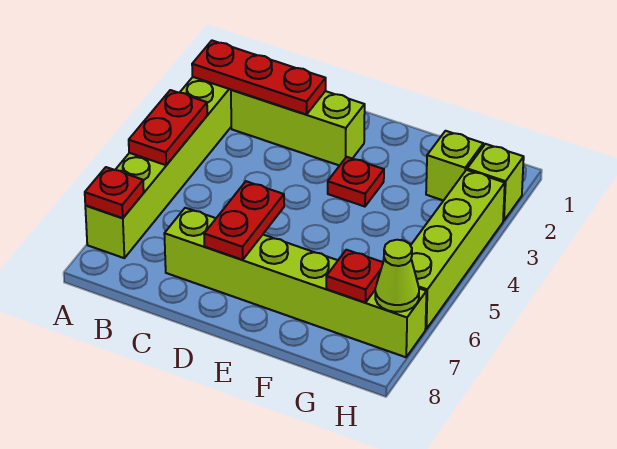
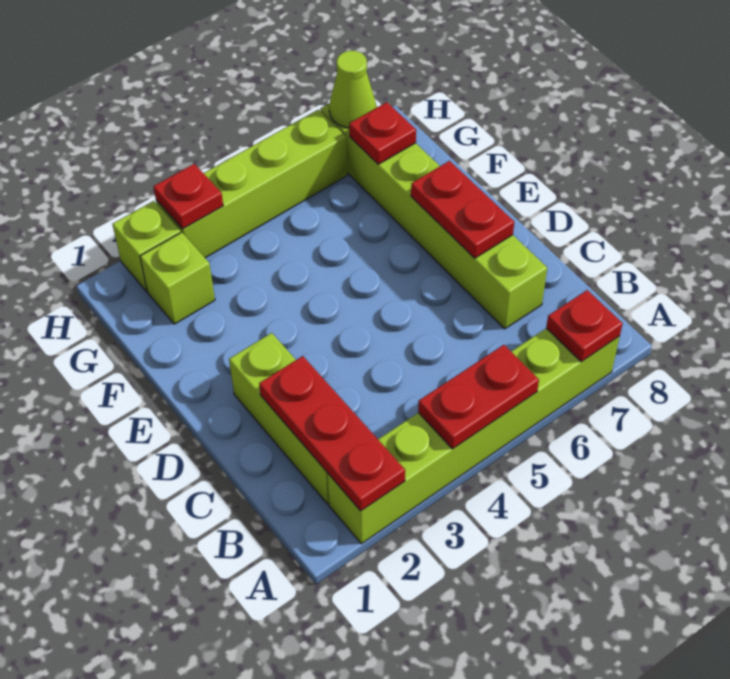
red plate D6:D7 level 2 -> red plate D7:E7 level 2
red plate E3 level 1 -> red plate H3 level 2

